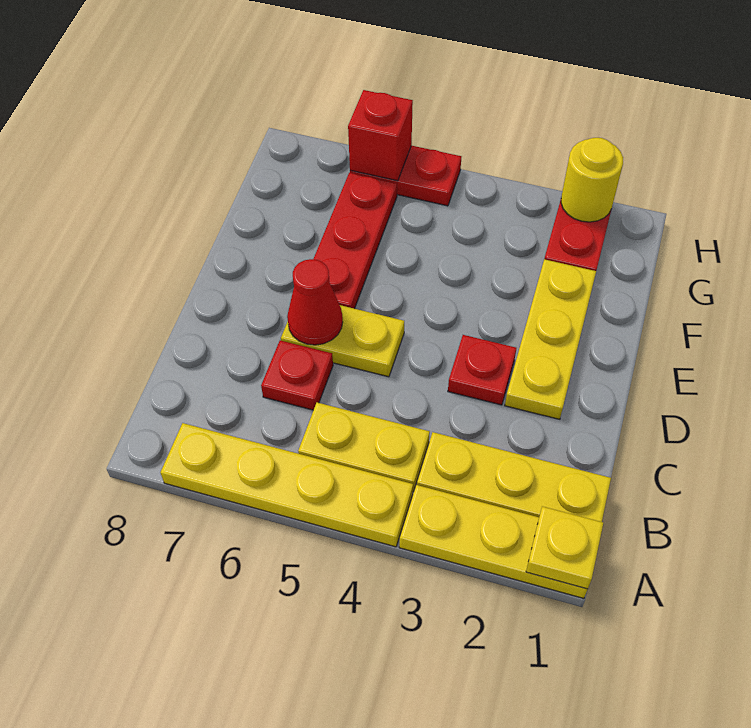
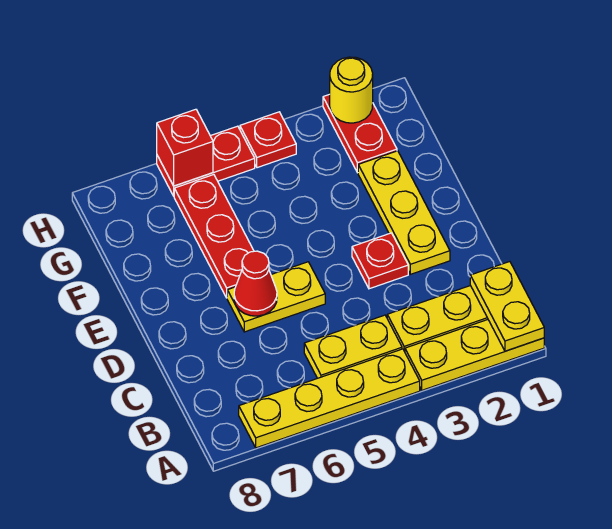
yellow plate A1 level 2 -> yellow plate A1:B1 level 2
red plate C6 level 1 -> red plate H4 level 1

